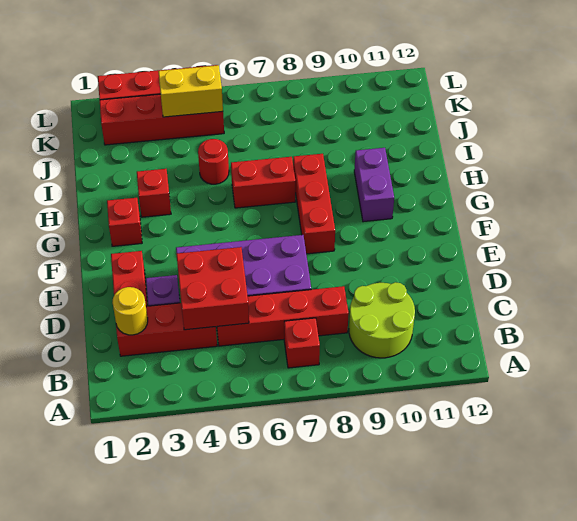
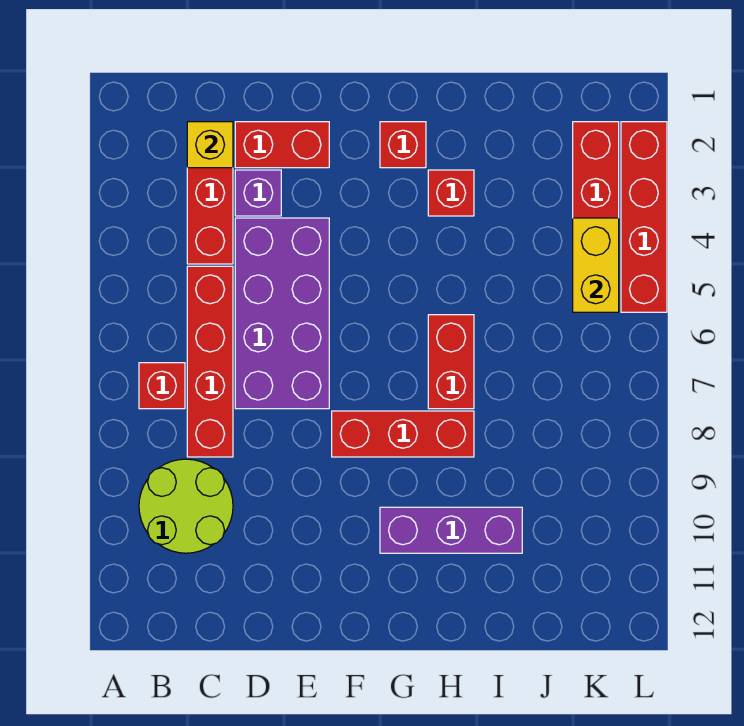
yellow round brick C2 level 2 -> yellow brick C2 level 2
red brick C4:D5 level 2 -> none
purple brick G10:H10 level 1 -> purple brick G10:I10 level 1
red round brick I5 level 1 -> none

